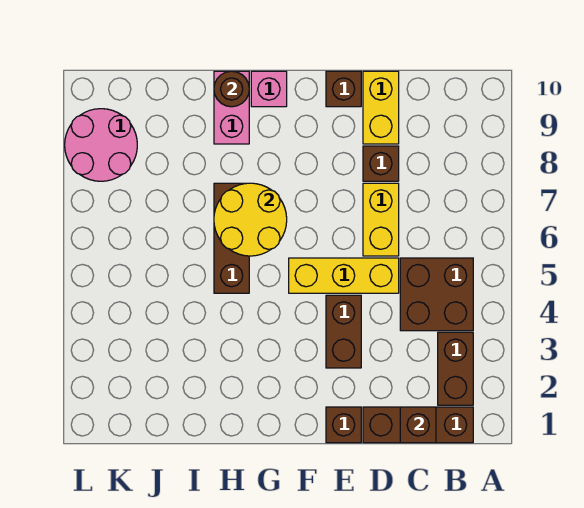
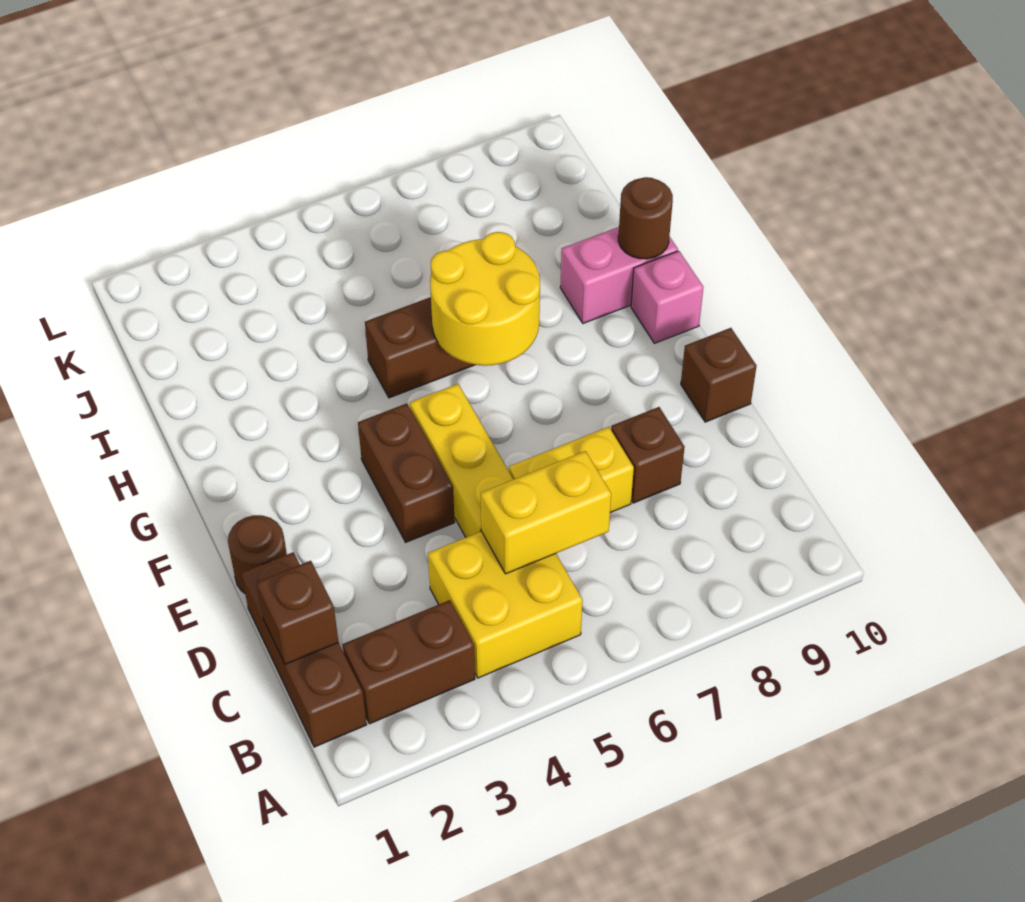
brown brick B4:C5 level 1 -> yellow brick B4:C5 level 1
yellow brick D9:D10 level 1 -> yellow brick C5:C6 level 2
brown brick E1 level 1 -> brown round brick E1 level 1
brown brick E3:E4 level 1 -> brown brick E4:F4 level 1
pink round brick K8:L9 level 1 -> none

